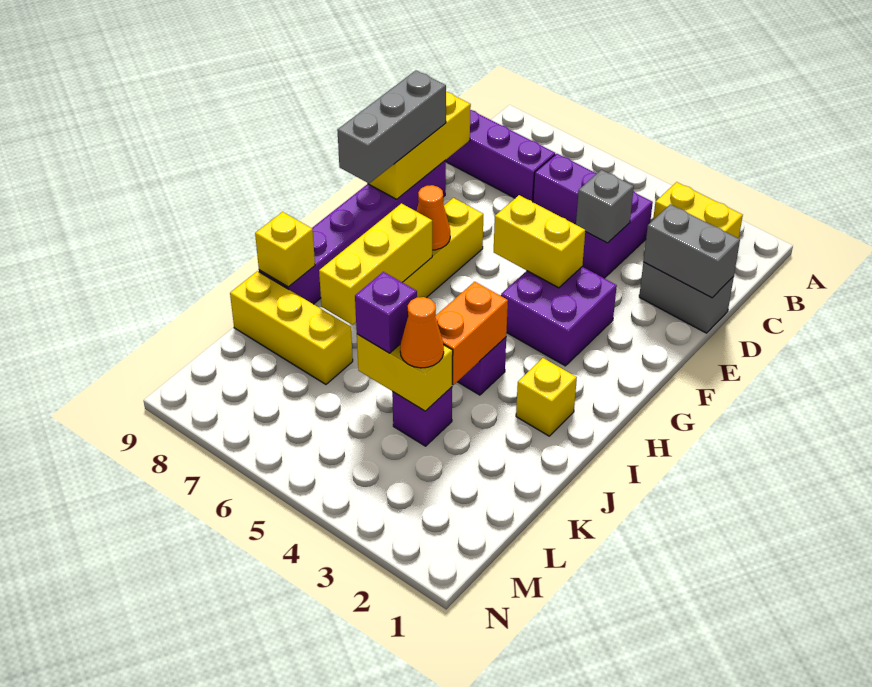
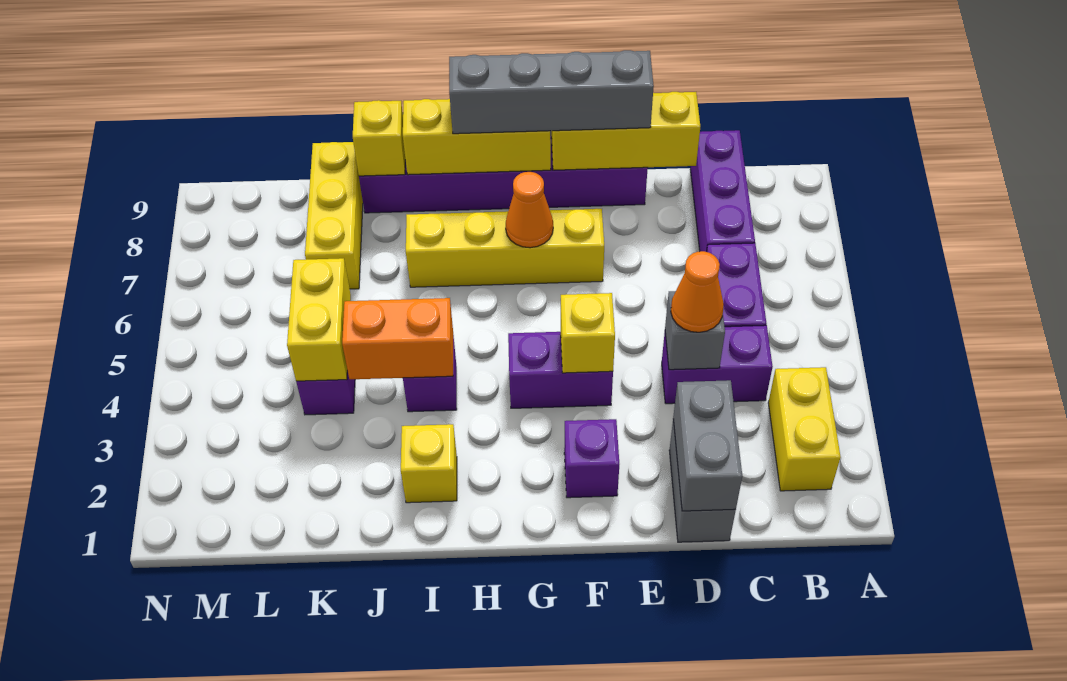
grey brick E9:G9 level 3 -> grey brick E9:H9 level 3
purple brick F3:G4 level 1 -> purple brick F4:G4 level 1
yellow brick F4:F5 level 2 -> yellow brick F4 level 2
yellow brick H7:J7 level 2 -> yellow brick G9:I9 level 2
orange cone K4 level 3 -> orange cone D4 level 3
purple brick K5 level 3 -> purple brick F2 level 1

